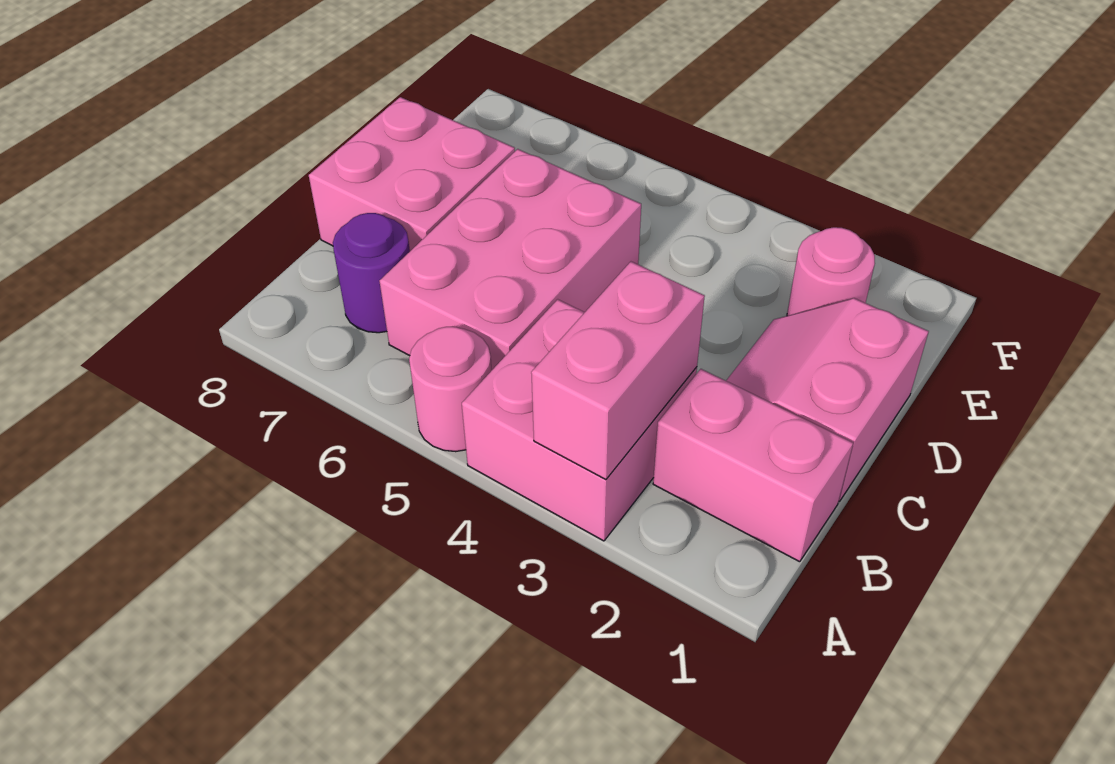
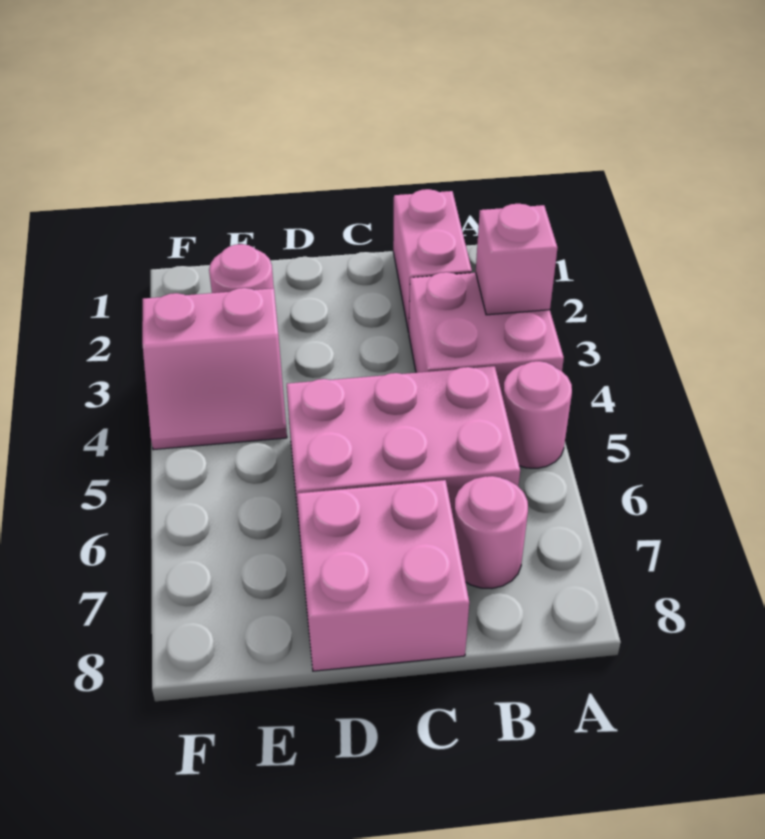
pink brick A3:B3 level 2 -> pink brick A3 level 2
purple round brick B7 level 1 -> pink round brick B7 level 1
pink slope C1:D2 level 1 top 1 -> pink slope E3:F4 level 1 top 3

